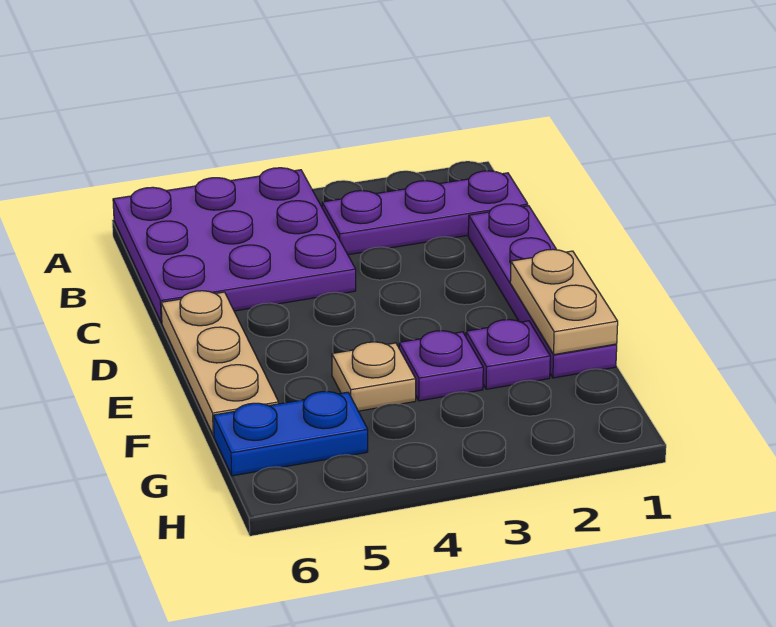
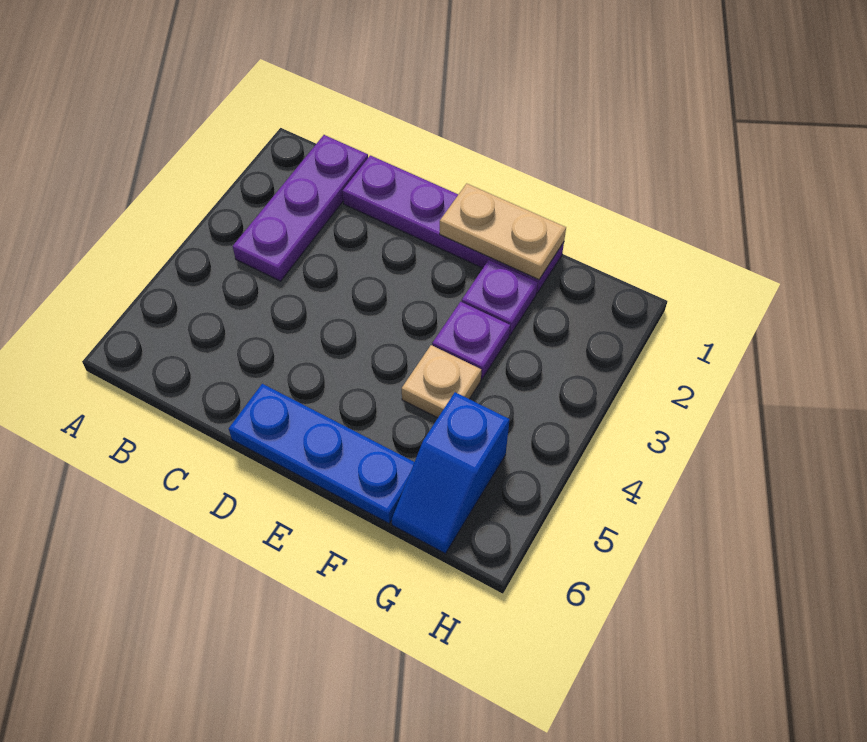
purple plate A4:C6 level 1 -> none
tan plate D6:F6 level 1 -> blue plate D6:F6 level 1
blue plate G5:G6 level 1 -> blue slope G5:G6 level 1 top 5

